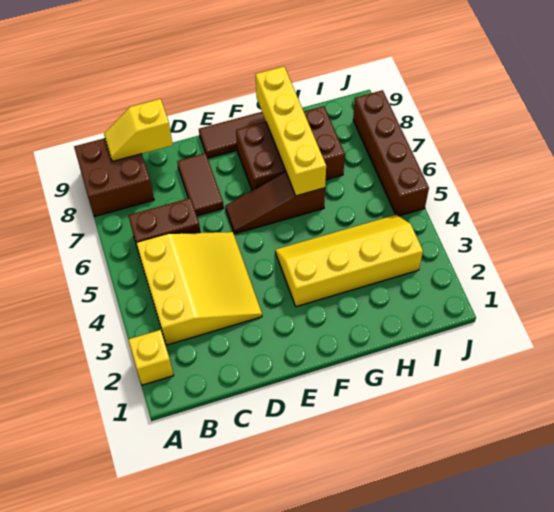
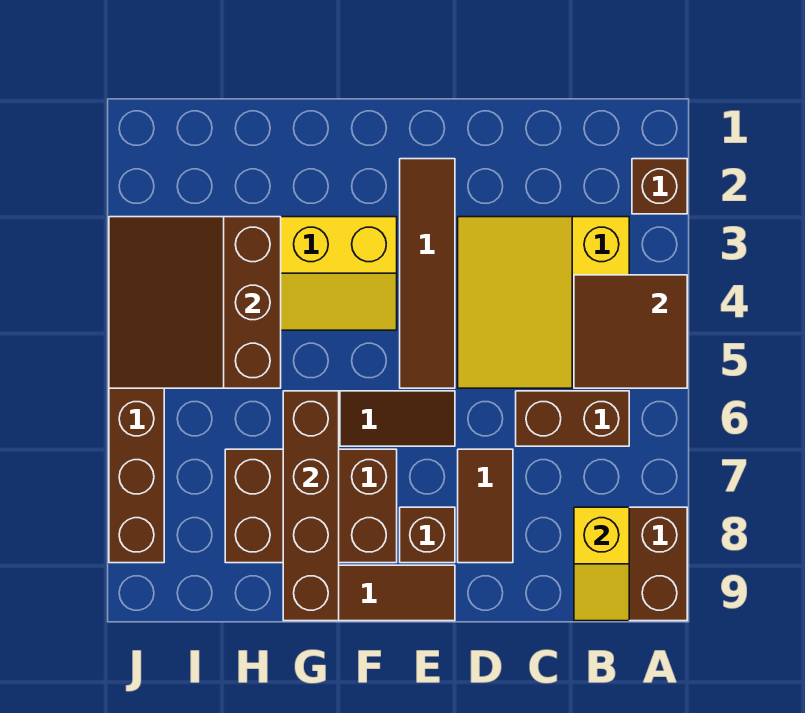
yellow brick A2 level 1 -> brown brick A2 level 1
none -> brown tile A4:B5 level 2
yellow slope B9:C9 level 2 top C -> yellow slope B8:B9 level 2 top 8
none -> brown tile E2:E5 level 1
none -> brown brick E8 level 1
yellow brick G6:G9 level 2 -> brown brick G6:G9 level 2
none -> brown slope H3:J5 level 2 top H

